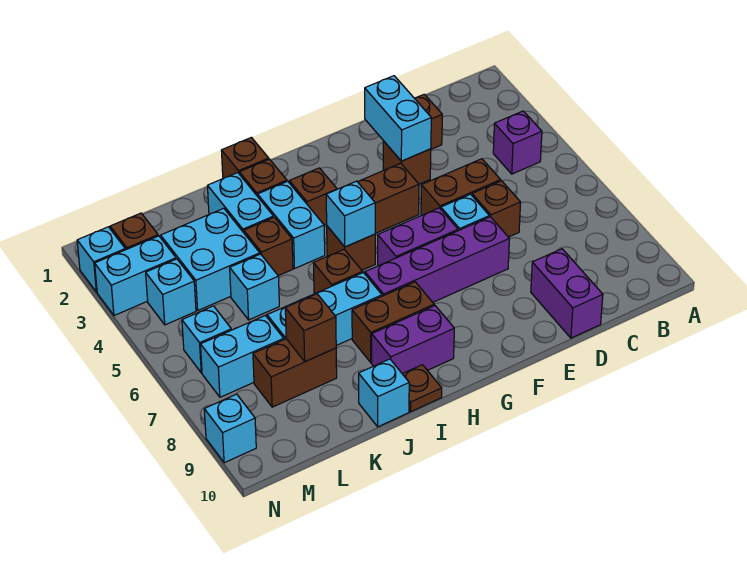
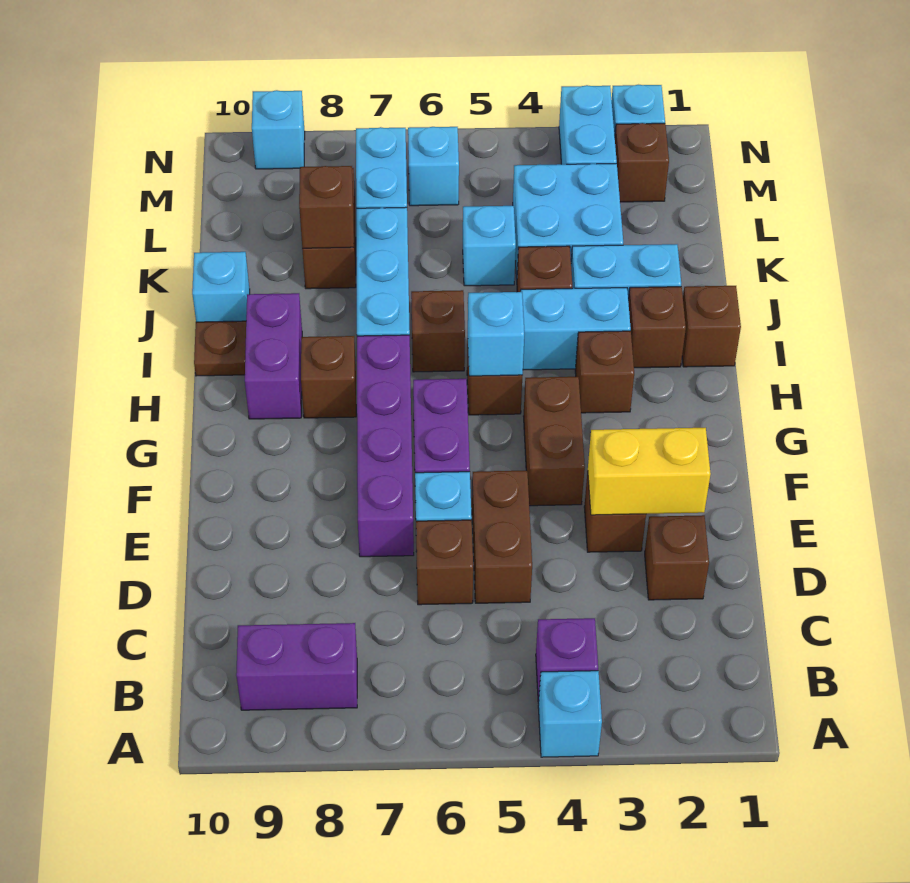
purple brick D9:D10 level 1 -> purple brick B8:B9 level 1
cyan brick E2:E3 level 2 -> yellow brick E2:E3 level 2
brown brick H8:I8 level 1 -> brown brick H8 level 1
cyan brick M4 level 1 -> cyan brick A4 level 1

